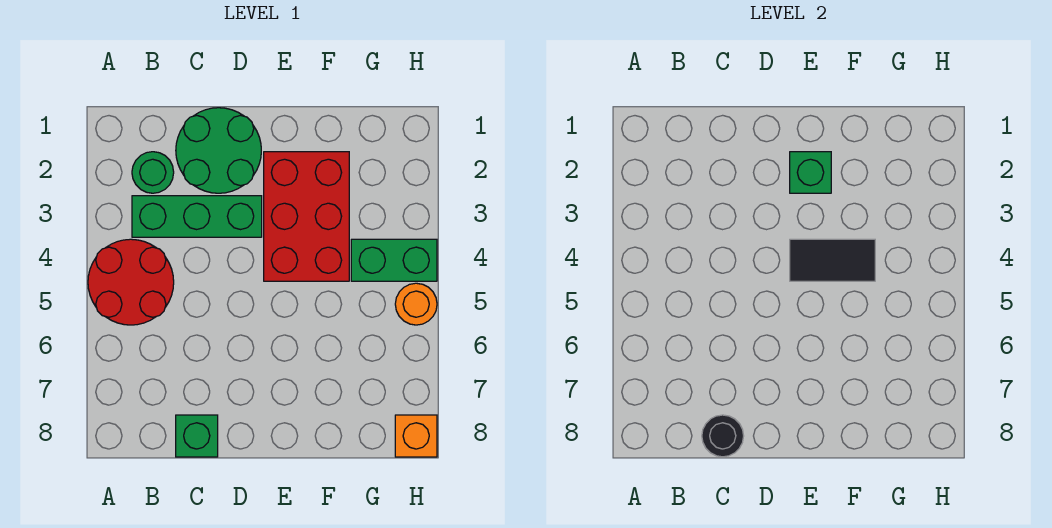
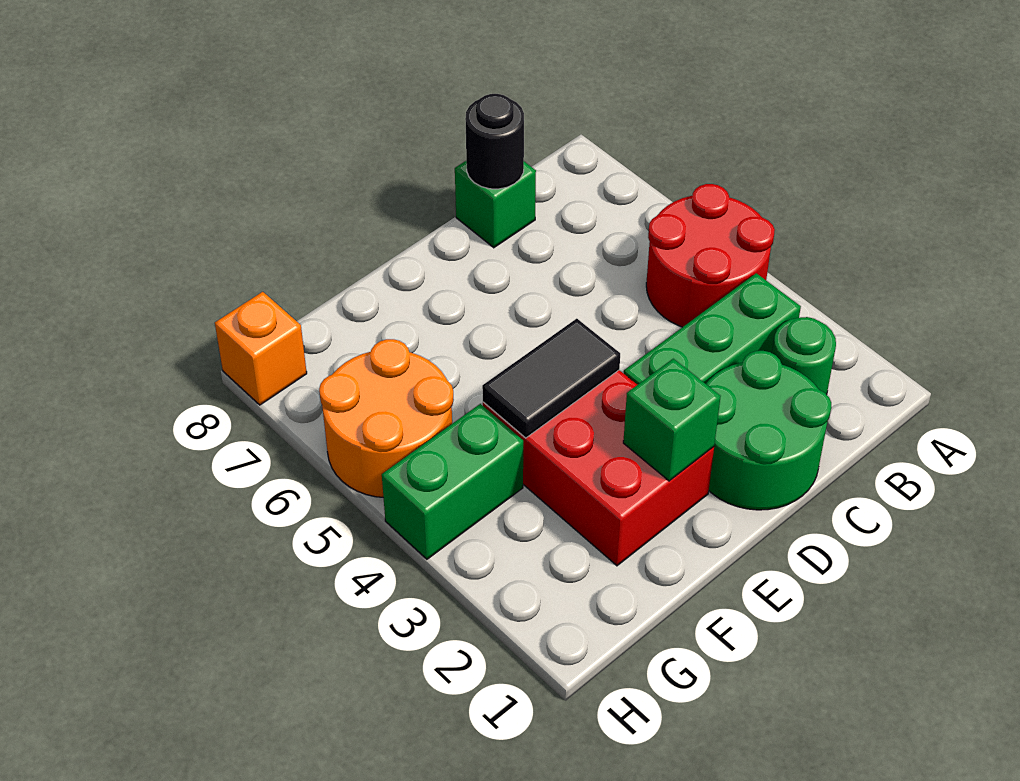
orange round brick H5 level 1 -> orange round brick G5:H6 level 1

